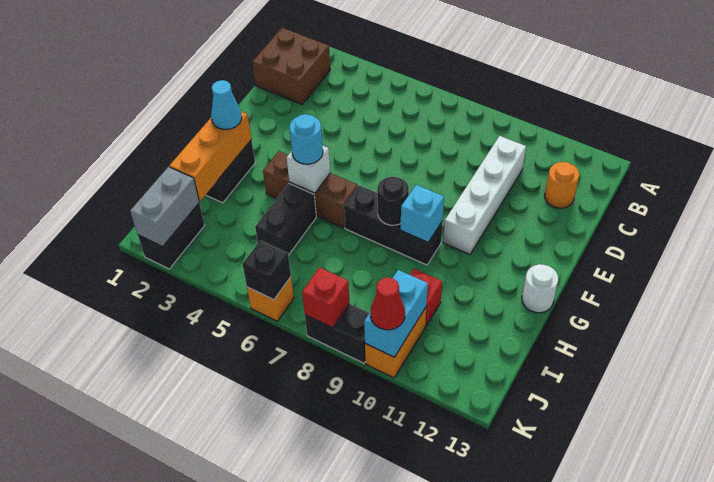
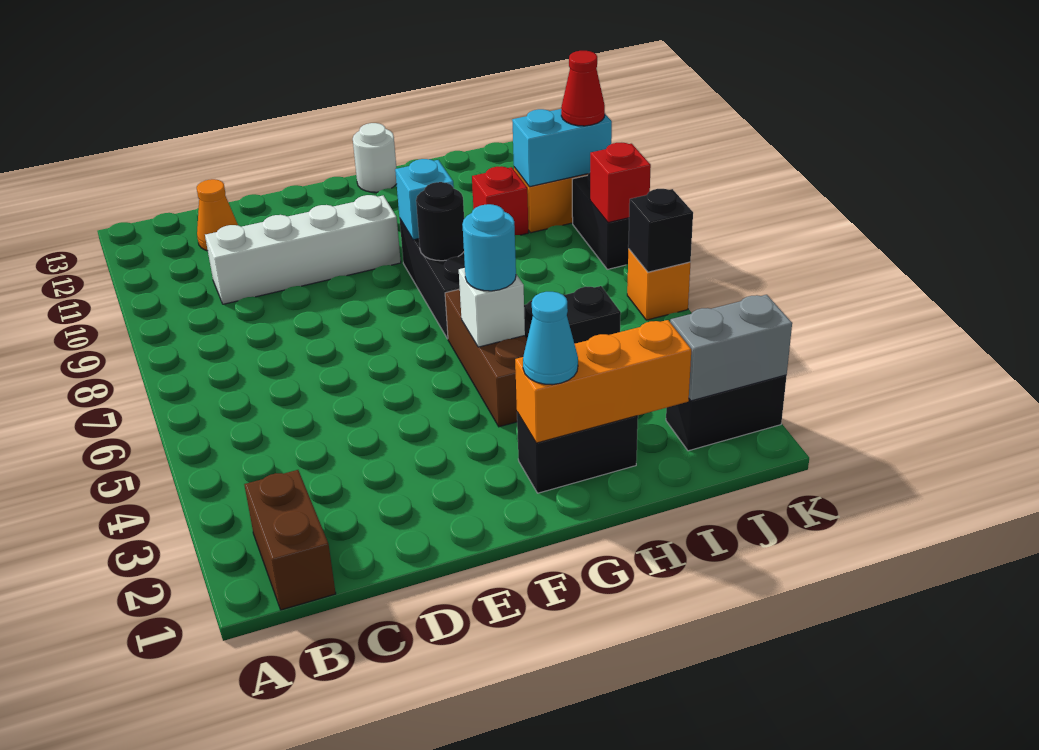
brown brick B1:C2 level 1 -> brown brick B1:B2 level 1
orange round brick C12 level 1 -> orange cone C12 level 1

